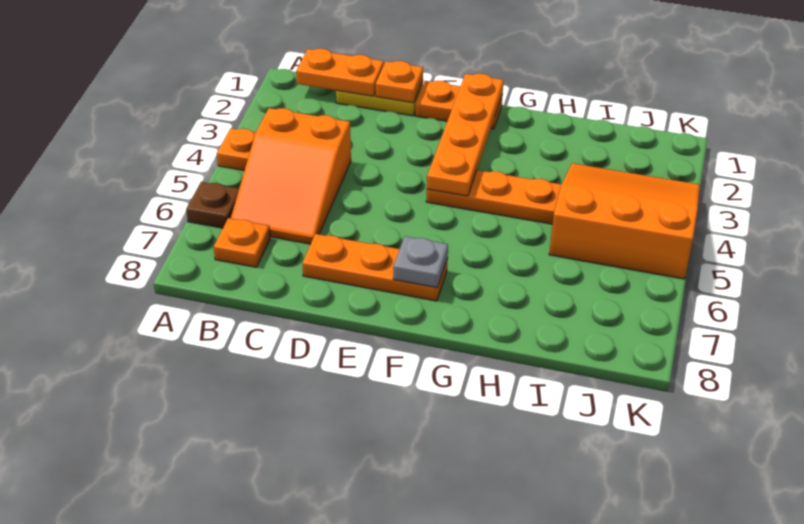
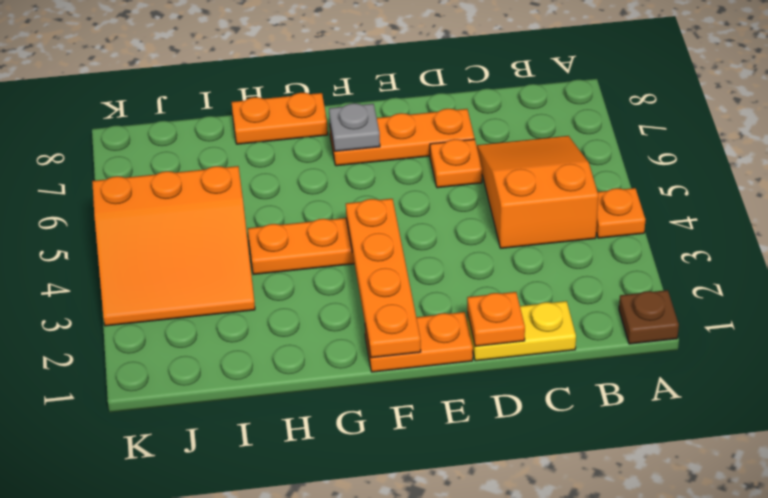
brown plate A6 level 1 -> brown plate A1 level 1
orange plate B1:C1 level 2 -> orange plate G8:H8 level 1
orange plate B7 level 1 -> orange plate D6 level 1

